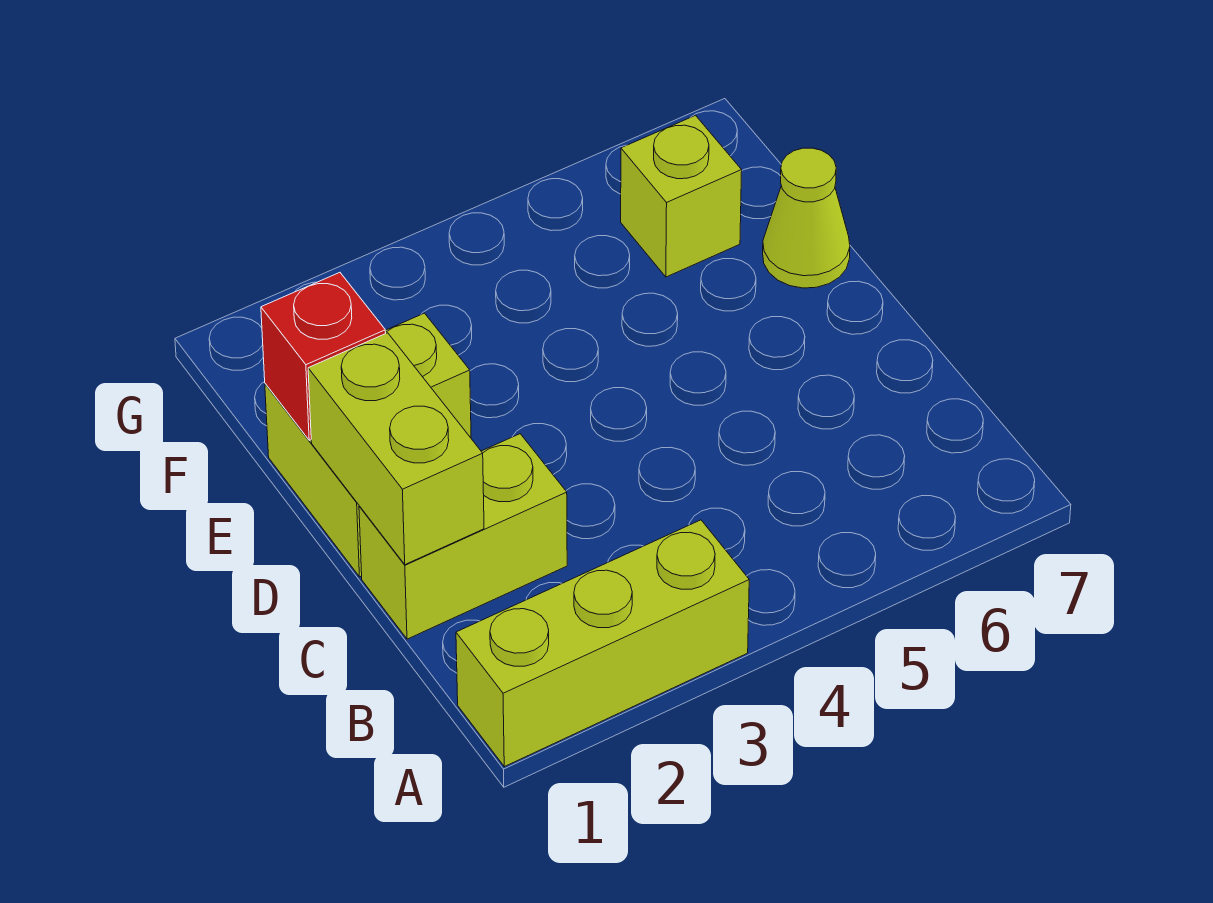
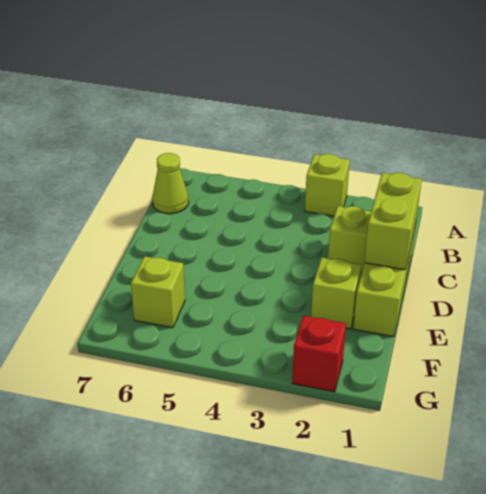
lime brick A1:A3 level 1 -> lime brick A3 level 1
red brick E1 level 2 -> red brick G2 level 1
lime cone E7 level 1 -> lime cone B7 level 1

